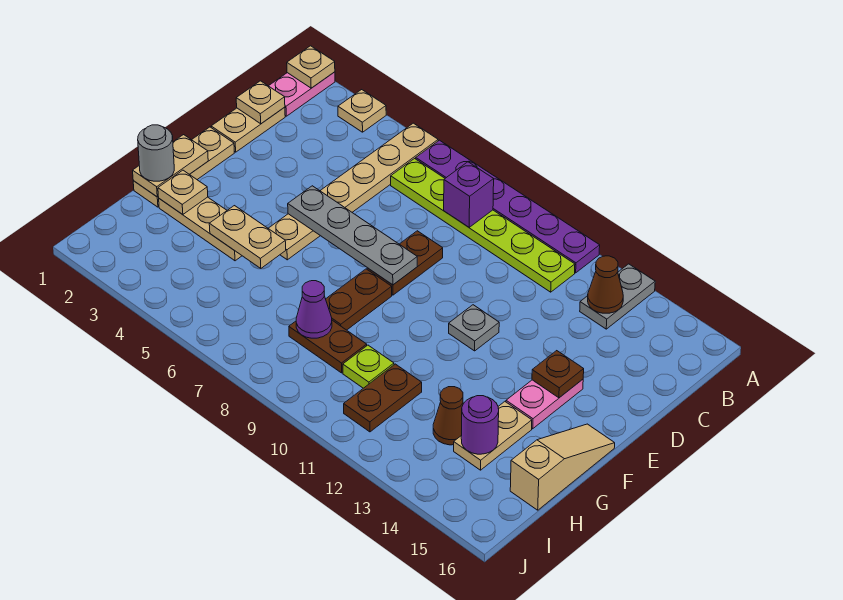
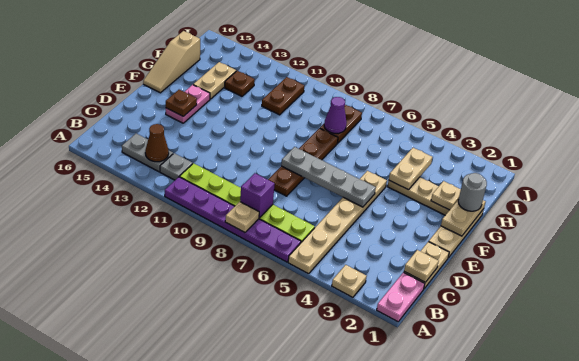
tan plate A1 level 2 -> tan plate A8 level 2
grey plate A13:B13 level 1 -> grey plate B13:B14 level 1
grey plate E11 level 1 -> grey plate B12 level 1
tan plate G4:G5 level 2 -> tan plate G4:H4 level 2
brown plate H8:H9 level 1 -> brown plate H8:I8 level 1
lime plate H10 level 1 -> none
brown cone H13 level 1 -> brown plate H13 level 1
purple round brick H14 level 2 -> none

